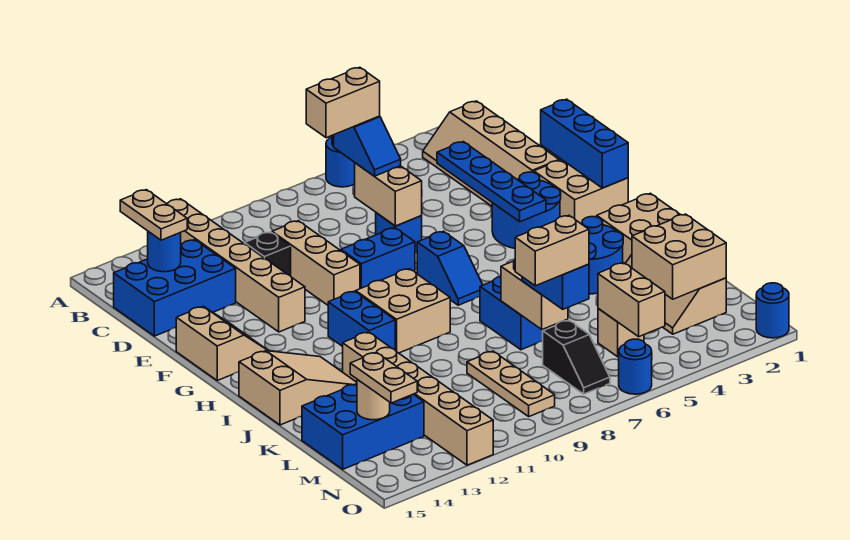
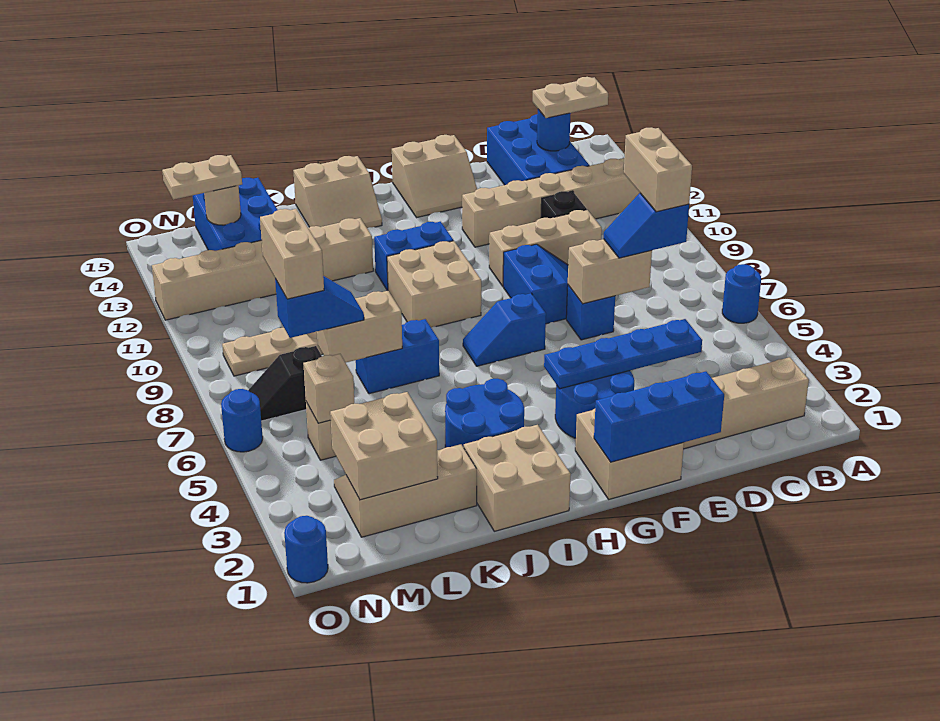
tan slope I13:J15 level 1 top 15 -> tan slope I14:J15 level 1 top 15
tan brick M5:N5 level 2 -> tan brick M5 level 2

